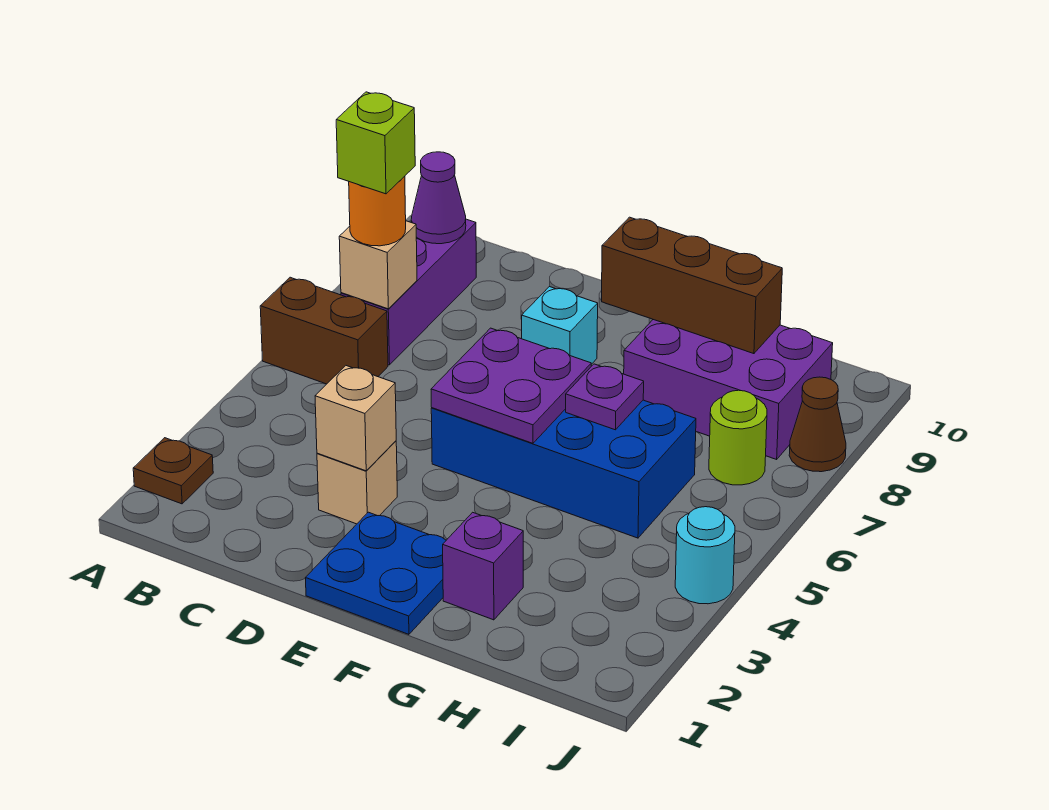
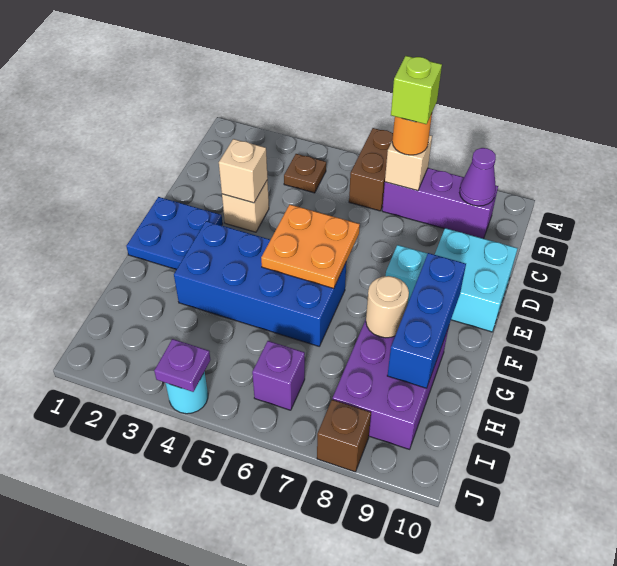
brown plate A2 level 1 -> brown plate B4 level 1
none -> cyan brick D9:E10 level 1
blue brick E5:H6 level 1 -> blue brick F3:G6 level 1
purple plate E5:F6 level 2 -> orange plate E5:F6 level 2
brown brick F9:H9 level 2 -> blue brick F9:H9 level 2
purple brick G2 level 1 -> purple brick I6 level 1
purple plate G6 level 2 -> purple plate J4 level 2
none -> tan round brick G8 level 2
lime round brick I7 level 1 -> none
brown cone J8 level 1 -> brown brick J8 level 1

